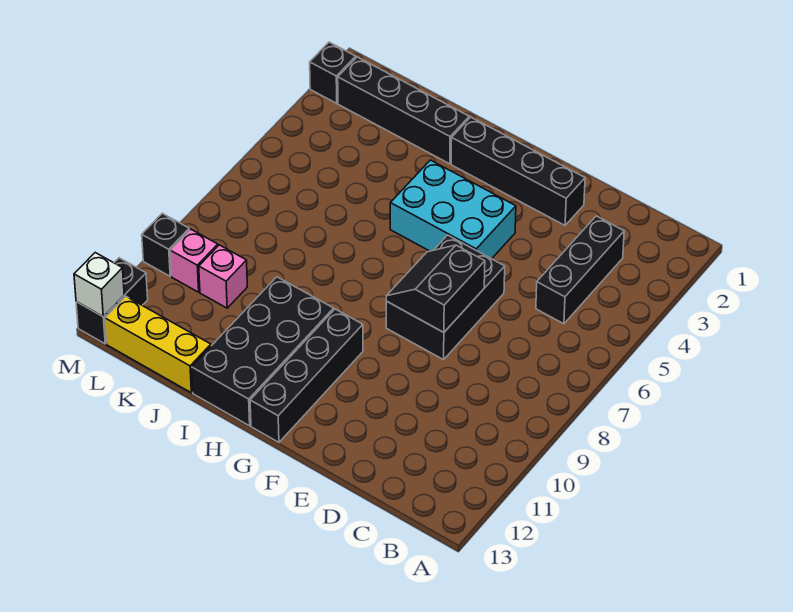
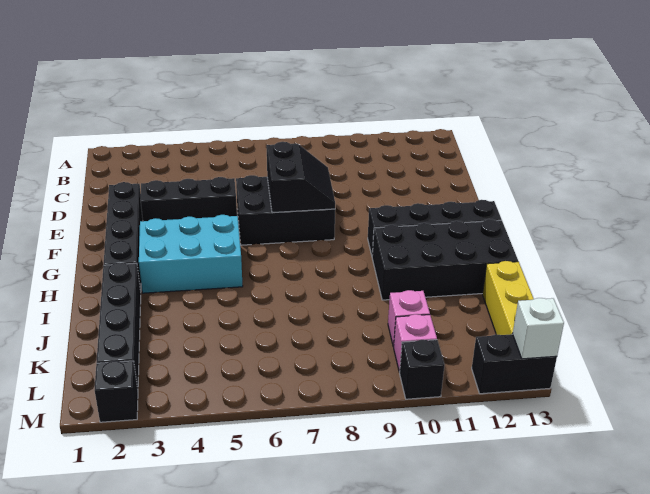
black brick C3:C5 level 1 -> black brick E3:E5 level 1
black slope E7:F8 level 2 top E -> black slope E7:F8 level 2 top 7
cyan brick F4:H5 level 1 -> cyan brick G3:H5 level 1

